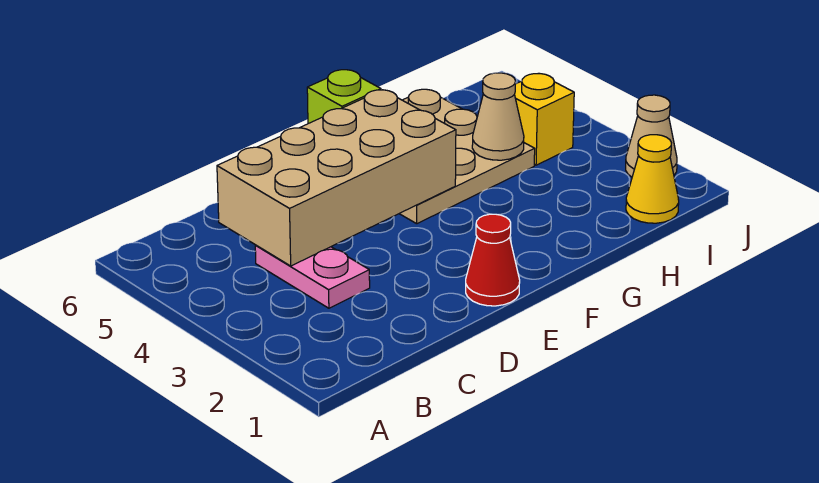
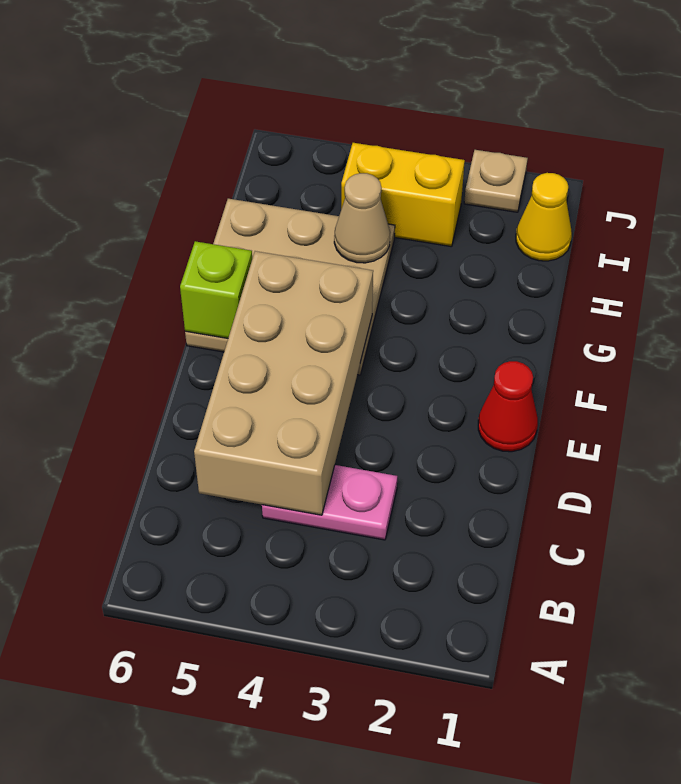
yellow brick I4 level 1 -> yellow brick I3:I4 level 1
tan cone J2 level 1 -> tan plate J2 level 1

